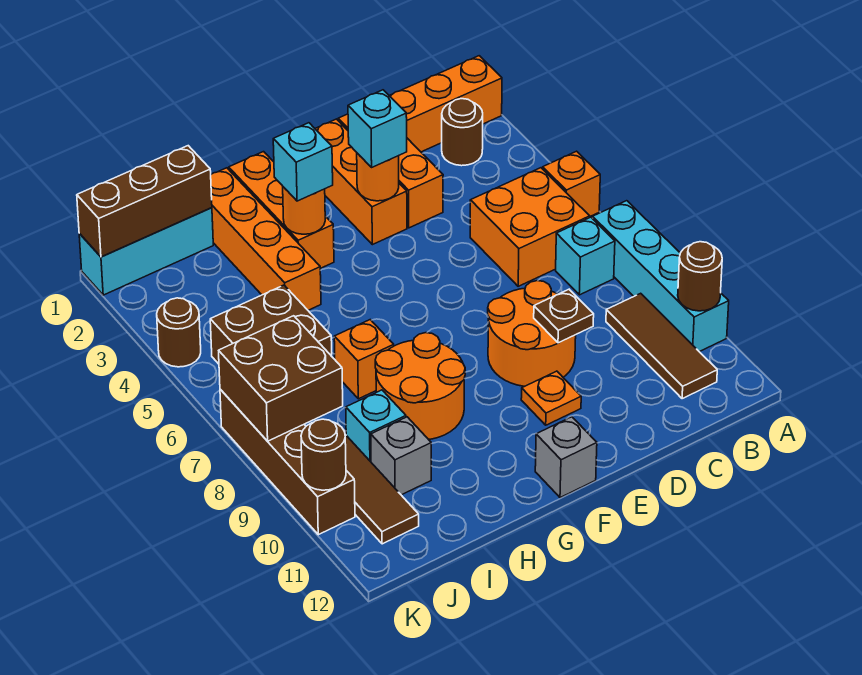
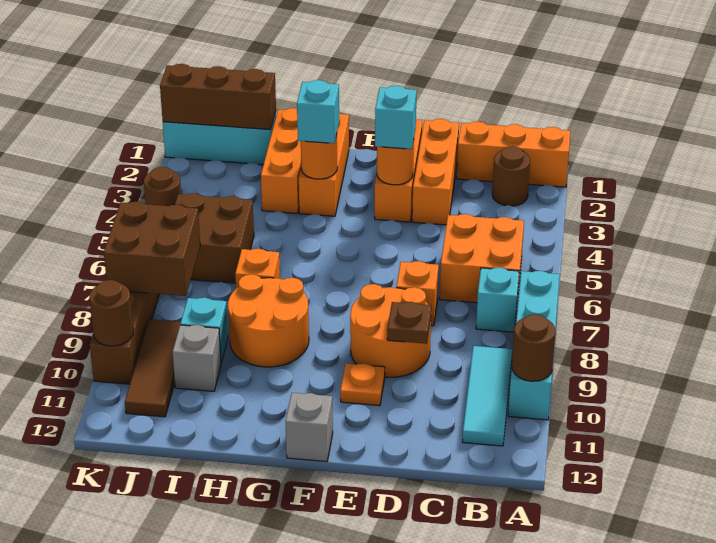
orange brick A5 level 1 -> orange brick D7 level 1
brown tile B9:B11 level 1 -> cyan tile B9:B11 level 1
orange brick H1:H4 level 1 -> orange brick H1:H3 level 1

